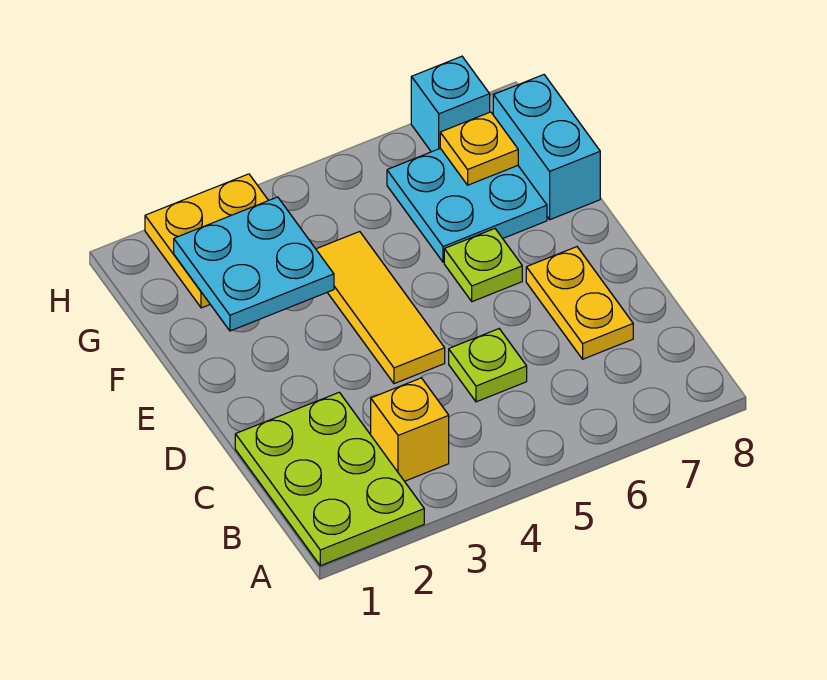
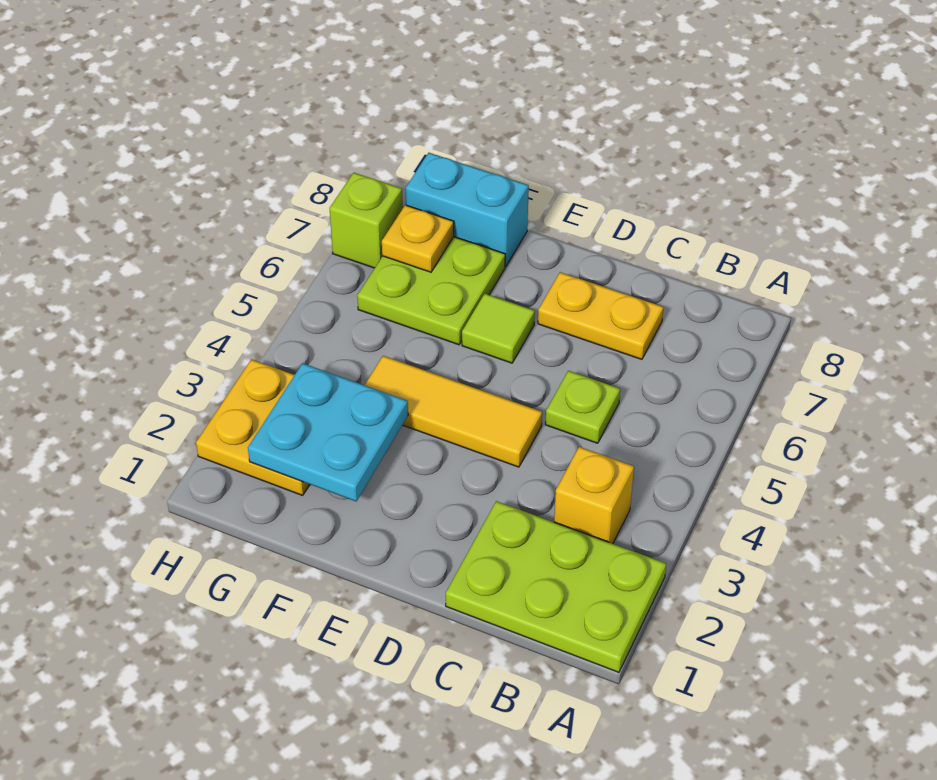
lime plate E6 level 1 -> lime tile E6 level 1
cyan plate F6:G7 level 1 -> lime plate F6:G7 level 1
cyan brick H7 level 1 -> lime brick H7 level 1

